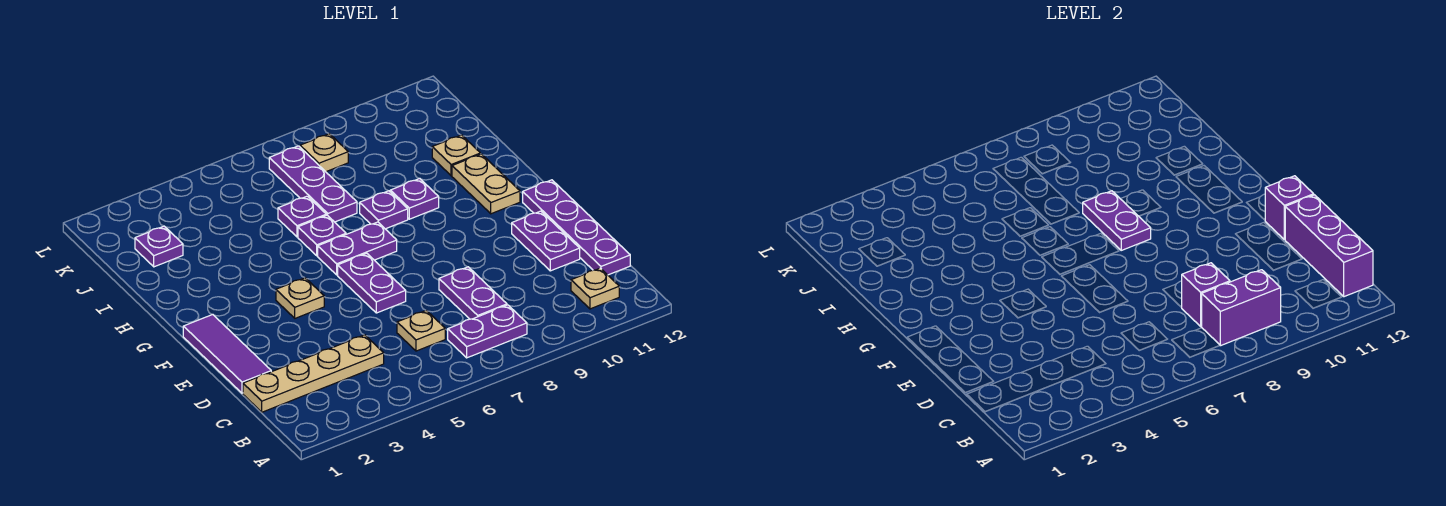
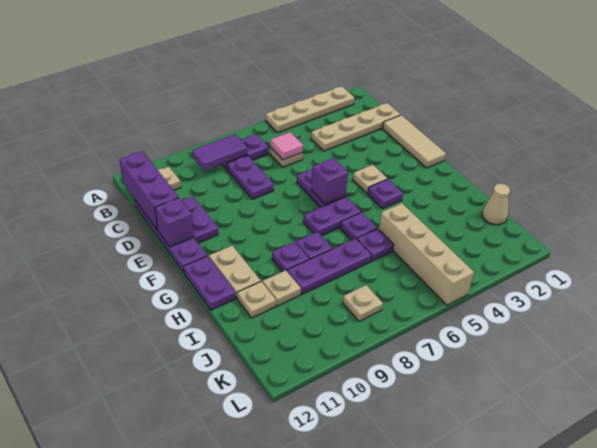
none -> tan plate A2:A5 level 1
purple brick B8:B9 level 2 -> purple tile B8:B9 level 2
none -> pink tile C6 level 2
purple brick C8 level 2 -> purple brick F6 level 2
purple tile D1:F1 level 1 -> tan tile D1:F1 level 1
purple plate G8:H8 level 2 -> purple plate G12:H12 level 1
none -> tan brick I5:L5 level 1
purple plate I7:K7 level 1 -> purple plate I7:I9 level 1
none -> tan plate I10 level 1
none -> tan cone J1 level 1
purple plate J2 level 1 -> purple plate G4 level 1

